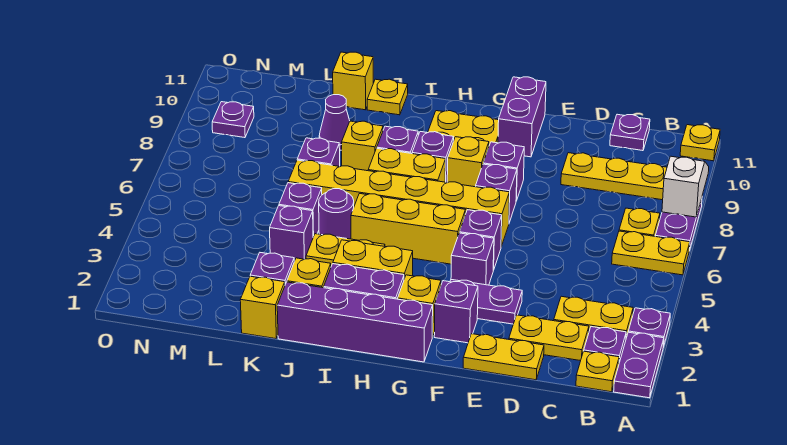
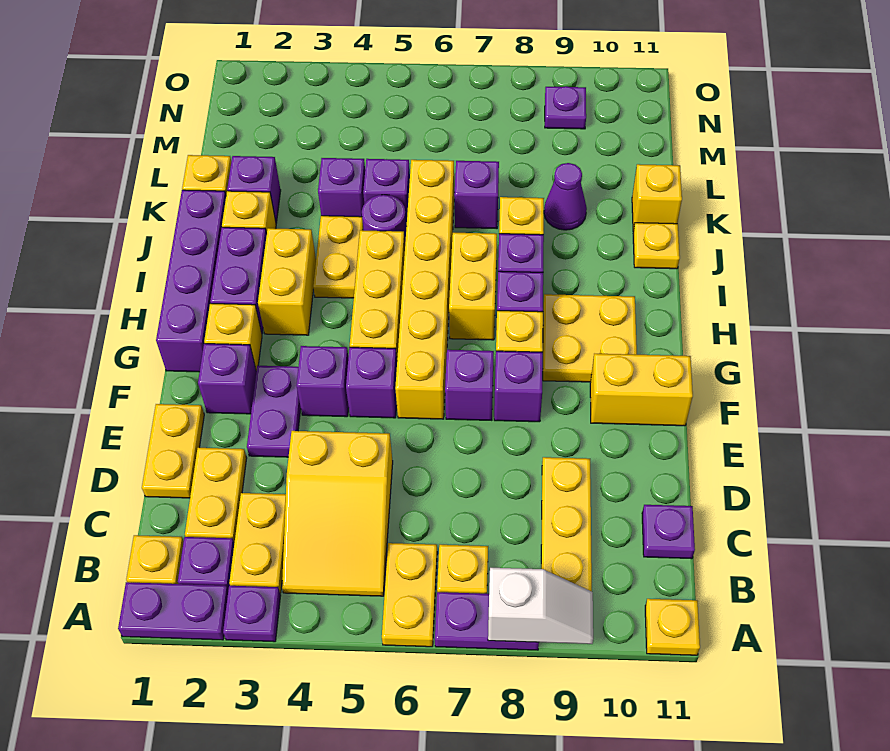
none -> yellow slope B4:D5 level 1 top D
purple brick F10:F11 level 1 -> yellow brick F10:F11 level 1

